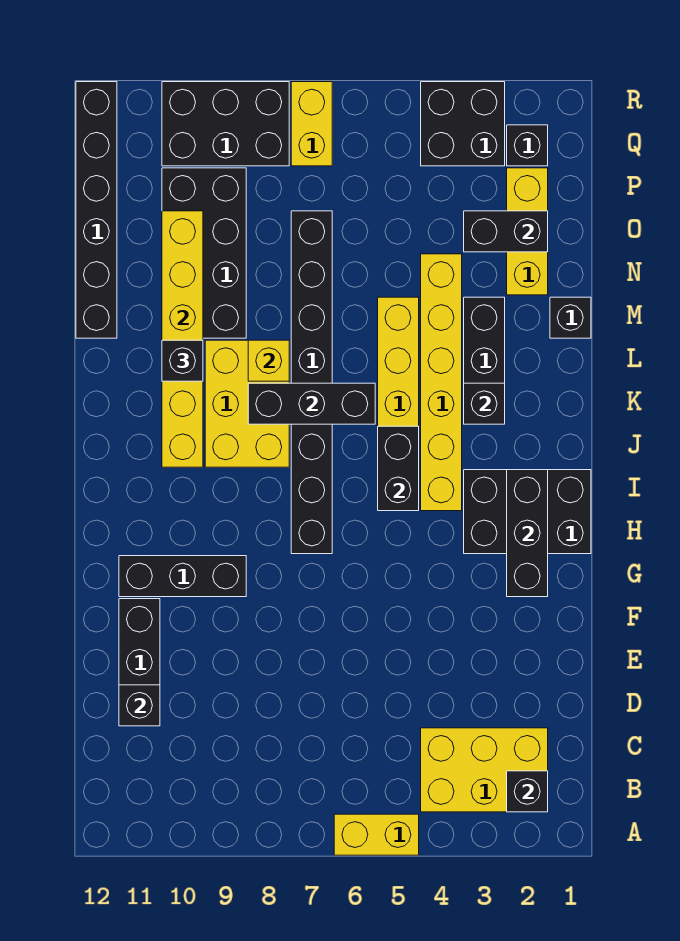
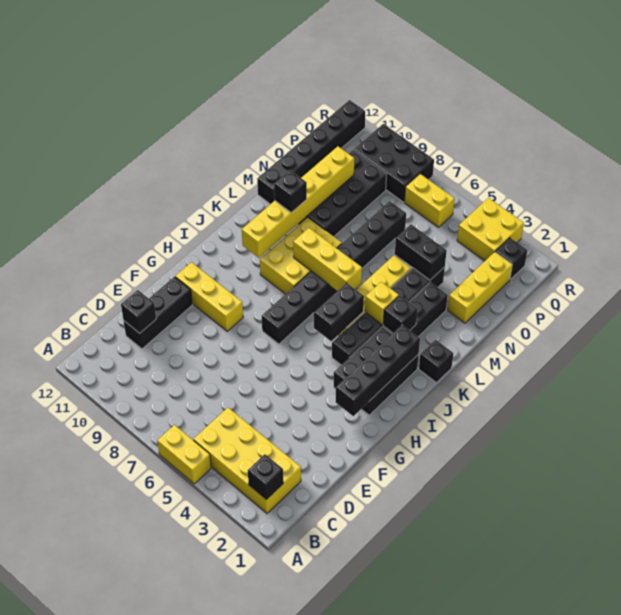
yellow brick B2:C4 level 1 -> yellow brick B2:C5 level 1
black brick G2:I2 level 2 -> black brick G2:J2 level 2
black brick G9:G11 level 1 -> yellow brick G9:G11 level 1
black brick H1:I3 level 1 -> black brick H2:J3 level 1
yellow brick I4:N4 level 1 -> black brick I4:N4 level 1
black brick K6:K8 level 2 -> yellow brick K6:K8 level 2
yellow brick L8 level 2 -> yellow brick K4 level 2
black brick M1 level 1 -> black brick K1 level 1
black brick O2:O3 level 2 -> black brick N4:N5 level 2
black brick Q3:R4 level 1 -> yellow brick Q3:R4 level 1
yellow brick Q7:R7 level 1 -> yellow brick Q6:Q7 level 1

